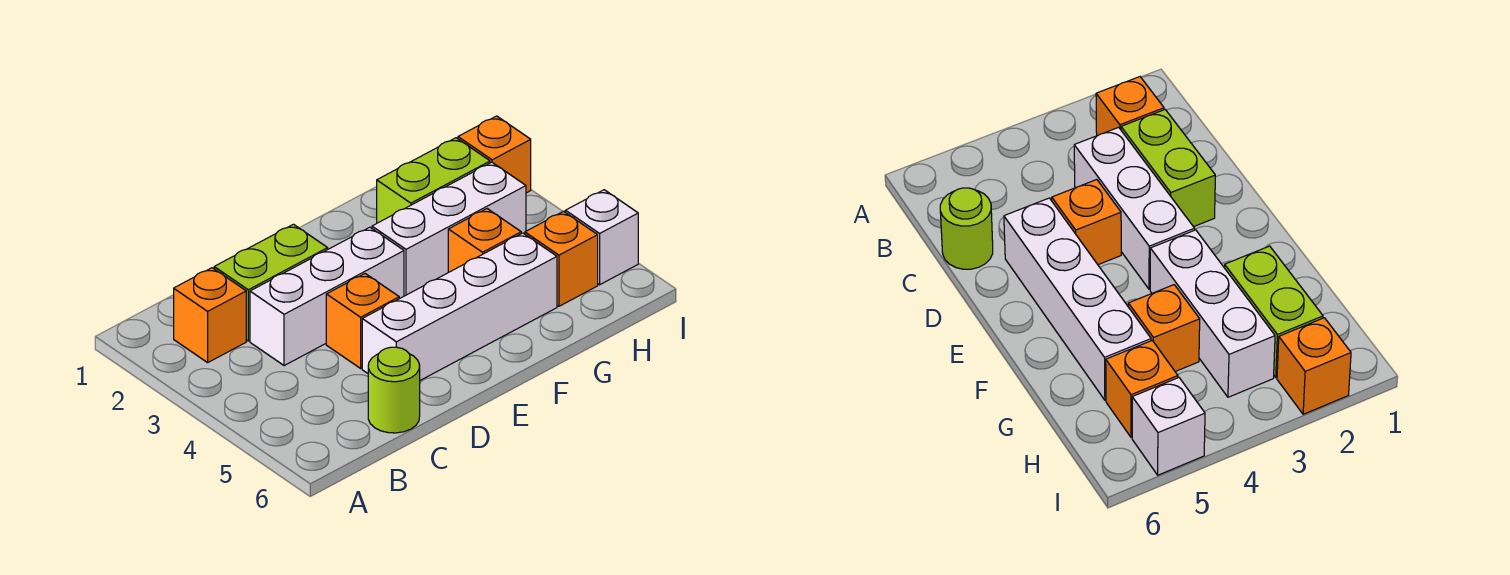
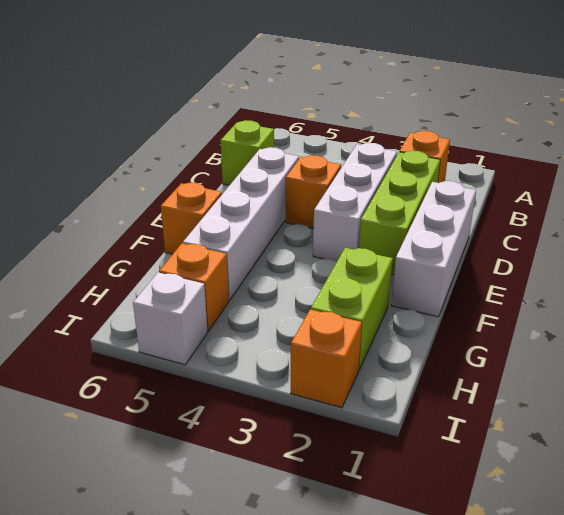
lime brick C2:D2 level 1 -> lime brick C2:E2 level 1
lime round brick C6 level 1 -> lime brick C6 level 1
white brick F3:H3 level 1 -> white brick D1:F1 level 1
orange brick G4 level 1 -> orange brick F6 level 1

